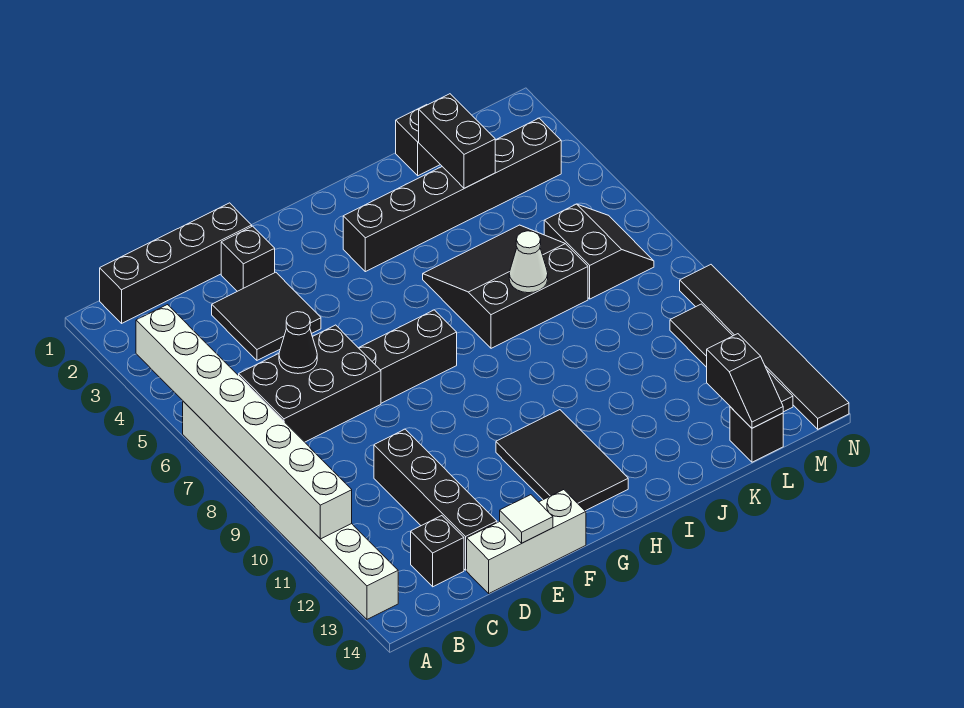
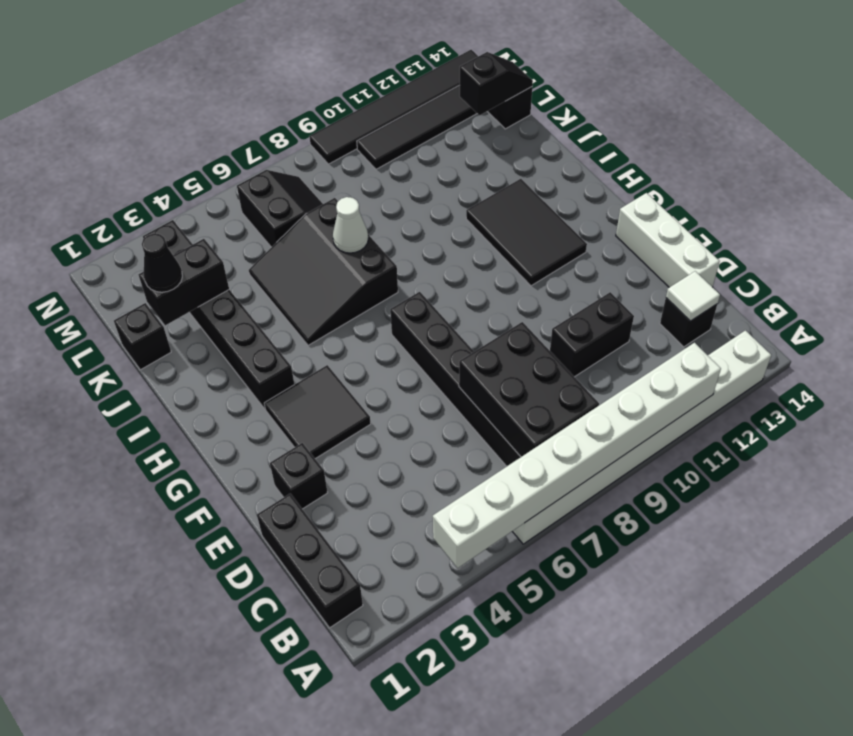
black brick B1:E1 level 1 -> black brick B1:D1 level 1
black cone C7 level 3 -> black cone K2 level 3
black tile D3:E4 level 1 -> black tile F3:G4 level 1
black brick D10:D13 level 1 -> black brick D10:D11 level 1
white tile E14 level 2 -> white tile C13 level 2
black tile G11:H13 level 1 -> black tile G11:I12 level 1
black slope L6:M7 level 1 top L -> black slope L6:M7 level 1 top 6

